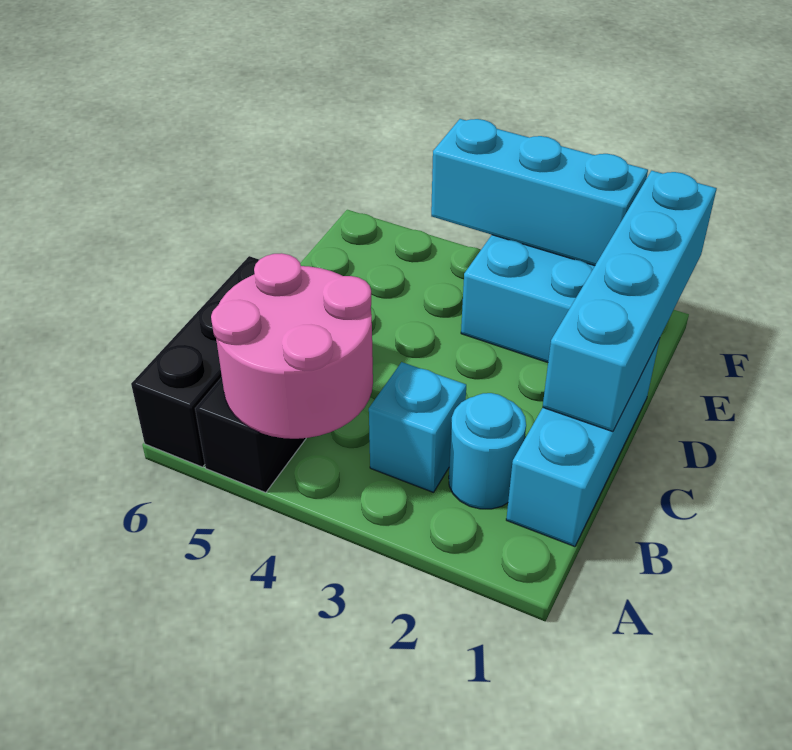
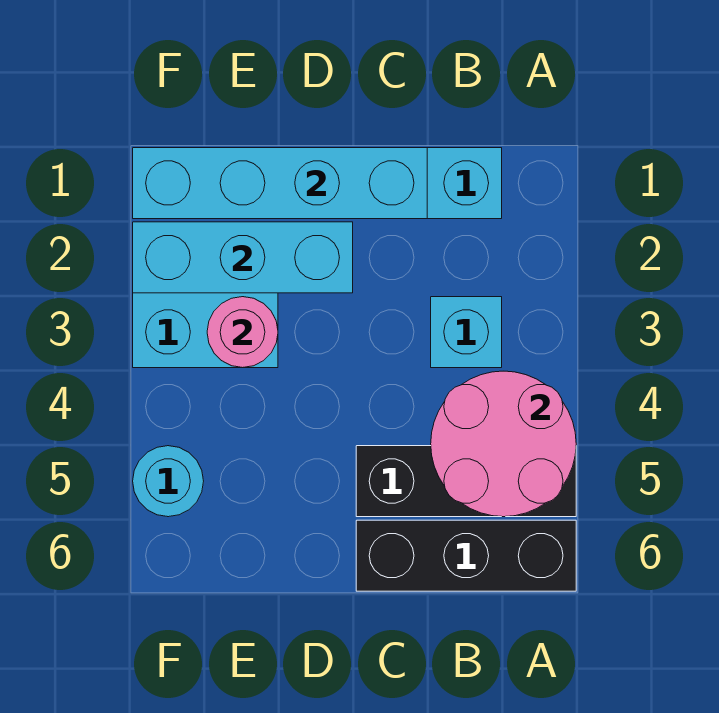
cyan round brick B2 level 1 -> cyan round brick F5 level 1
none -> pink round brick E3 level 2
cyan brick F2:F4 level 2 -> cyan brick D2:F2 level 2

